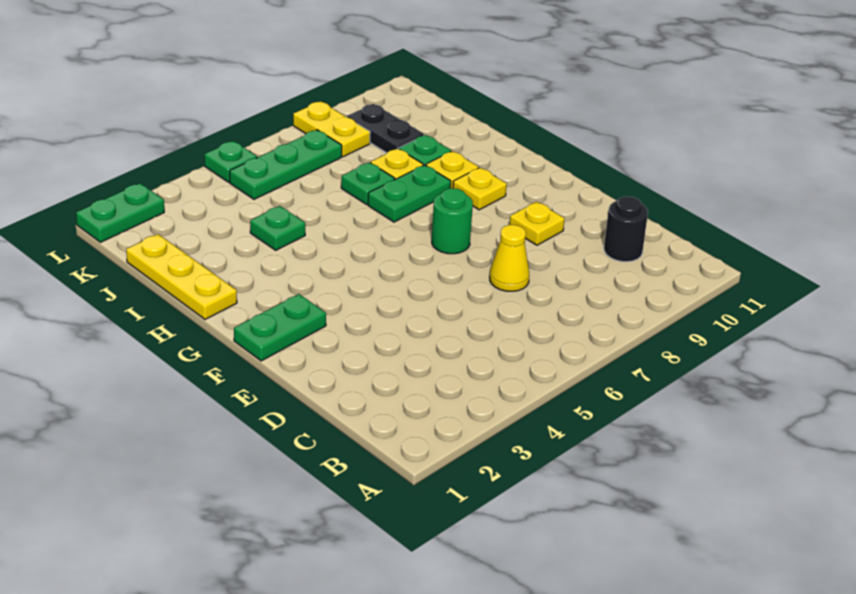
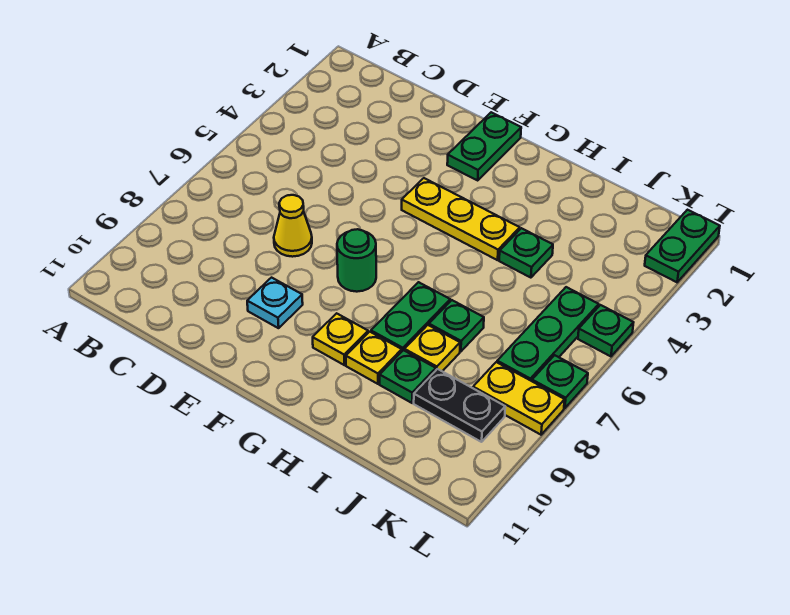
black round brick C10 level 1 -> none
yellow plate E9 level 1 -> cyan plate E9 level 1
yellow plate H1:J1 level 1 -> yellow plate F4:H4 level 1
none -> green plate L7 level 1

